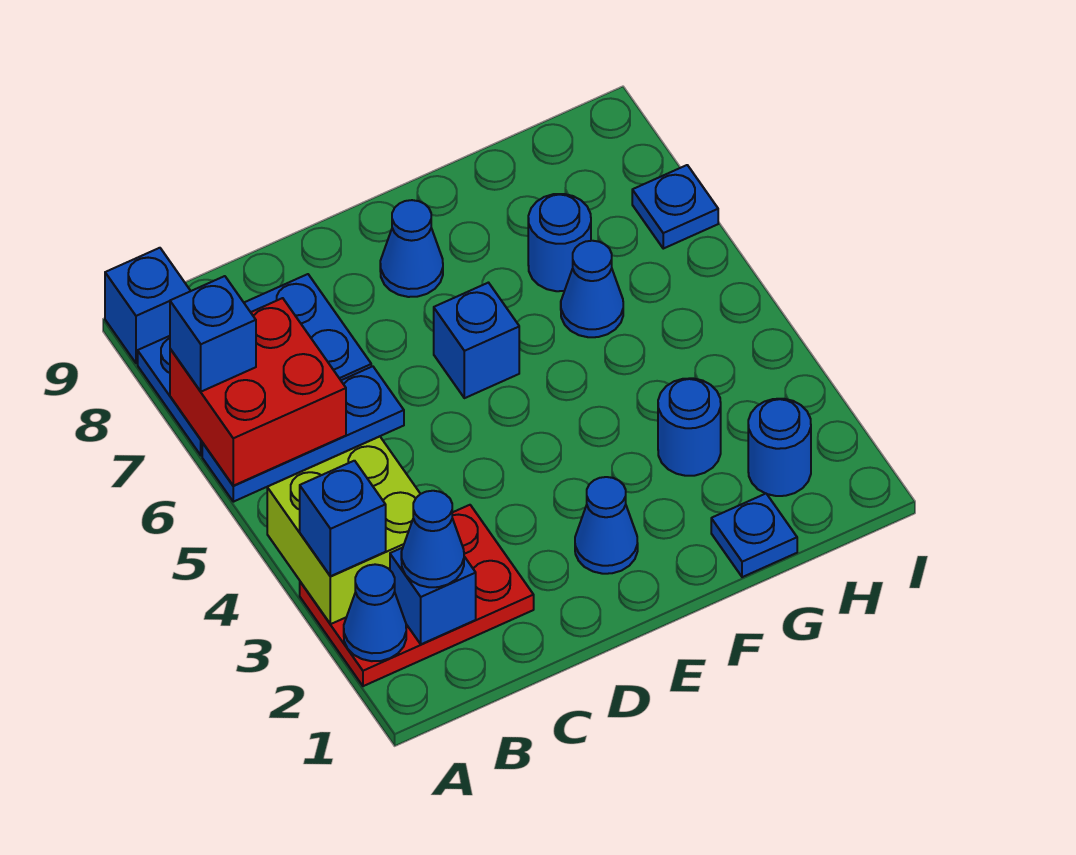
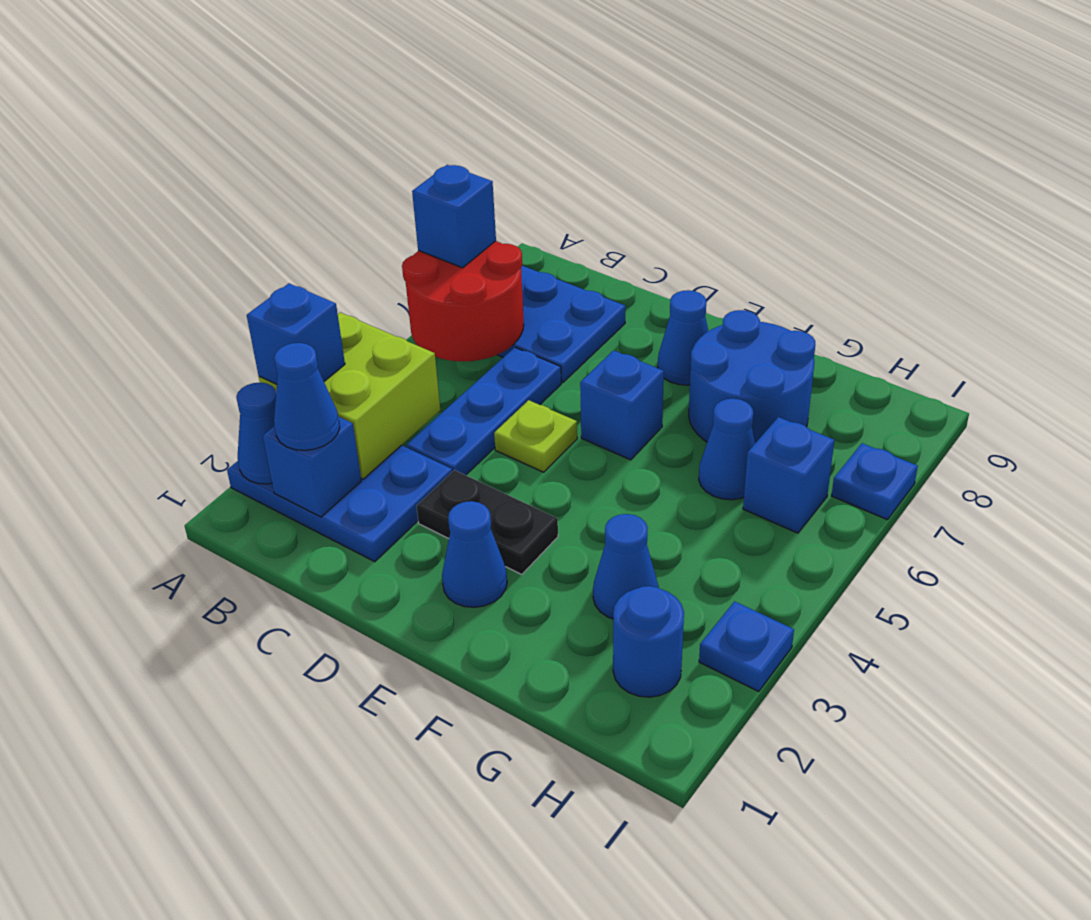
red plate A2:C3 level 1 -> blue plate A2:C3 level 1
blue plate A6:C6 level 1 -> blue plate C4:C6 level 1
red brick A6:B7 level 2 -> red round brick A6:B7 level 2
blue brick A9 level 1 -> blue brick H6 level 1
none -> black plate D3:E3 level 1
none -> lime plate D5 level 1
blue plate G1 level 1 -> blue plate I3 level 1
blue round brick G3 level 1 -> blue cone G3 level 1
blue round brick G7 level 1 -> blue round brick F7:G8 level 1

